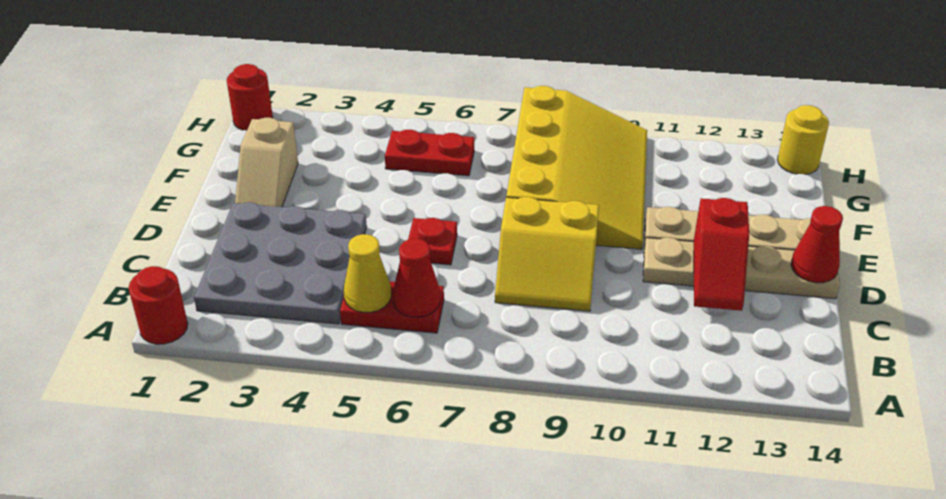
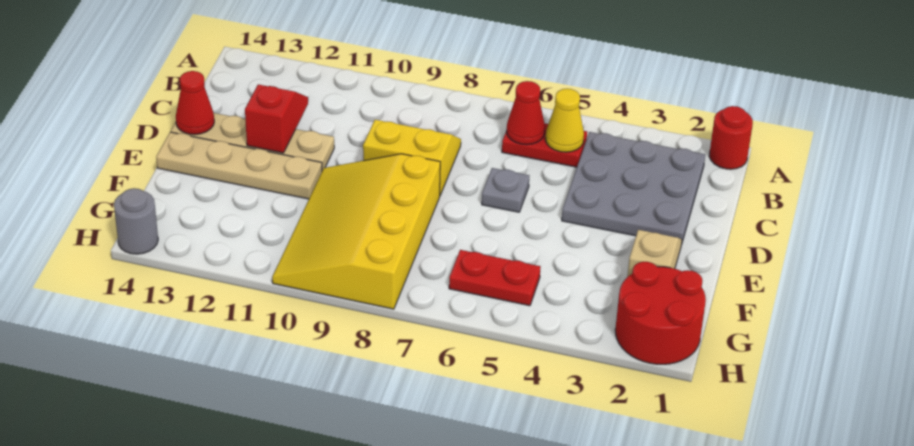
red plate D6 level 1 -> grey plate D6 level 1
red round brick H1 level 1 -> red round brick G1:H2 level 1
yellow round brick H14 level 1 -> grey round brick H14 level 1

